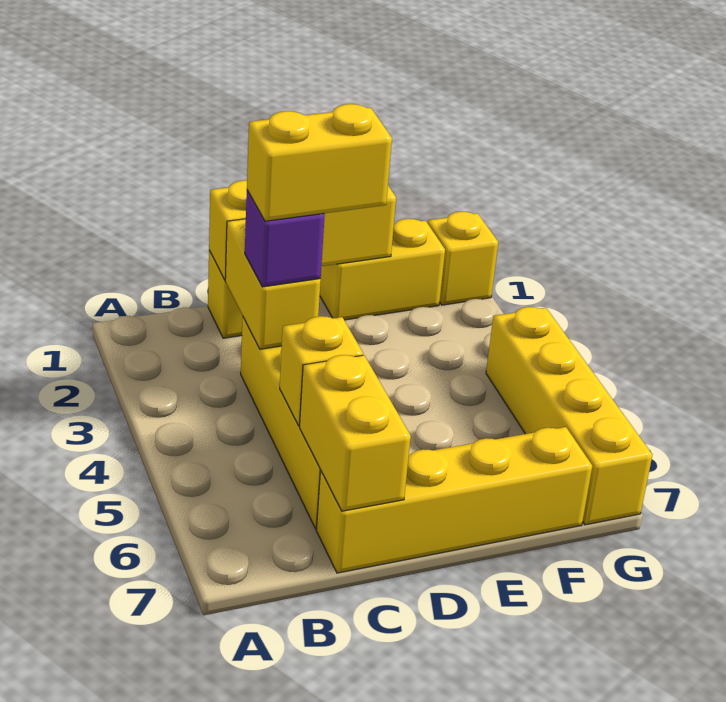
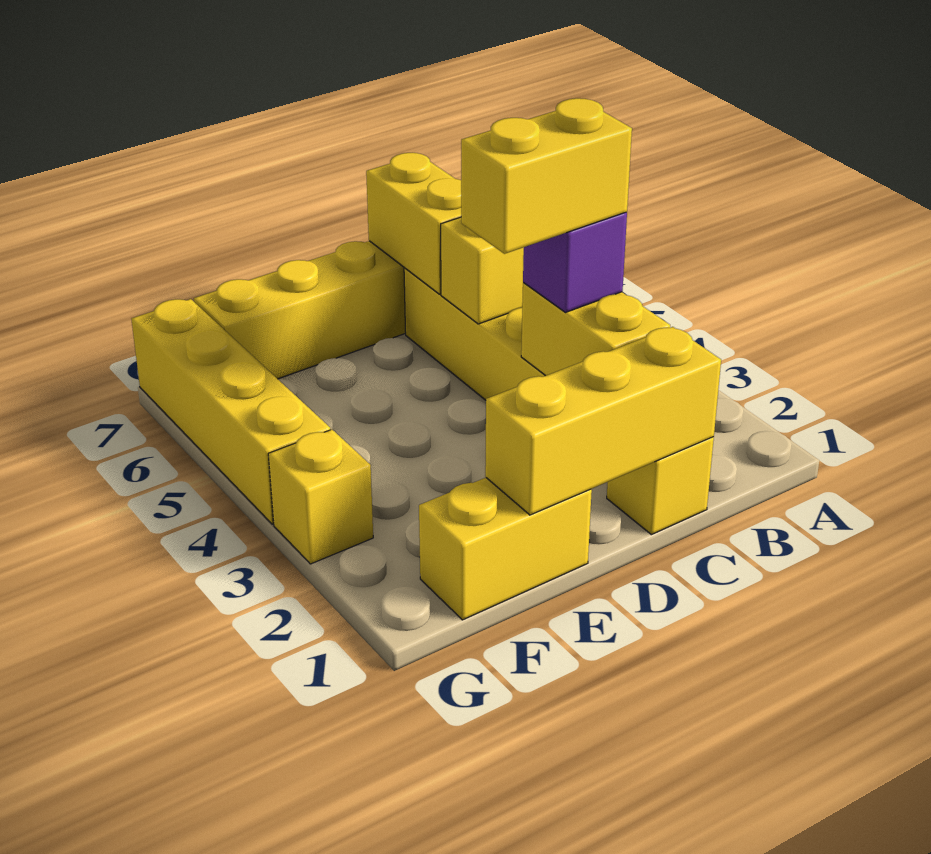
yellow brick G1 level 1 -> yellow brick G3 level 1

